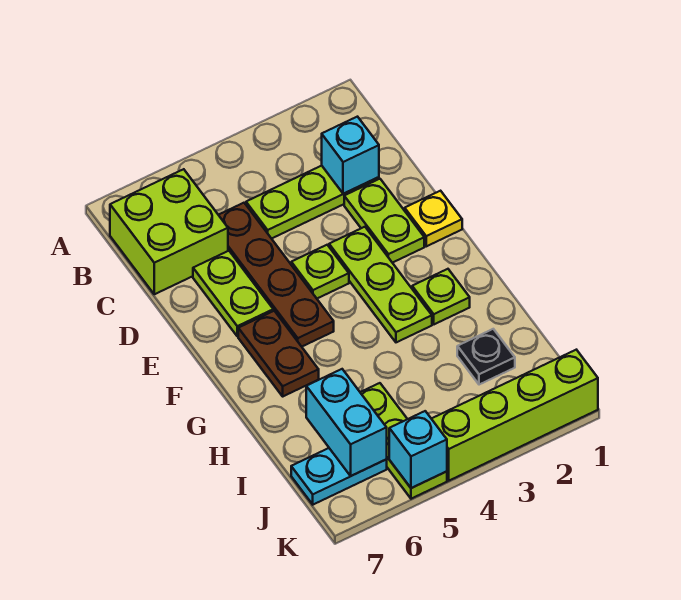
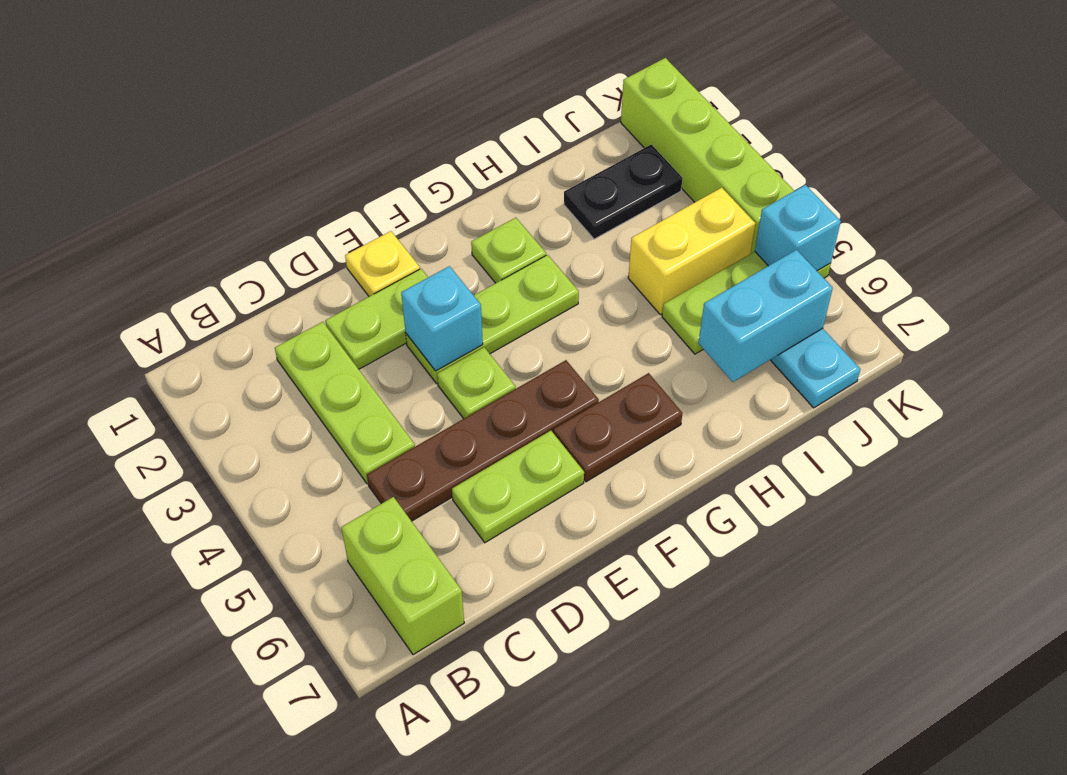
lime brick B6:C7 level 1 -> lime brick B6:B7 level 1
cyan brick C2 level 2 -> cyan brick E3 level 2
black plate I2 level 1 -> black plate I2:J2 level 1
none -> yellow brick I4:J4 level 1

